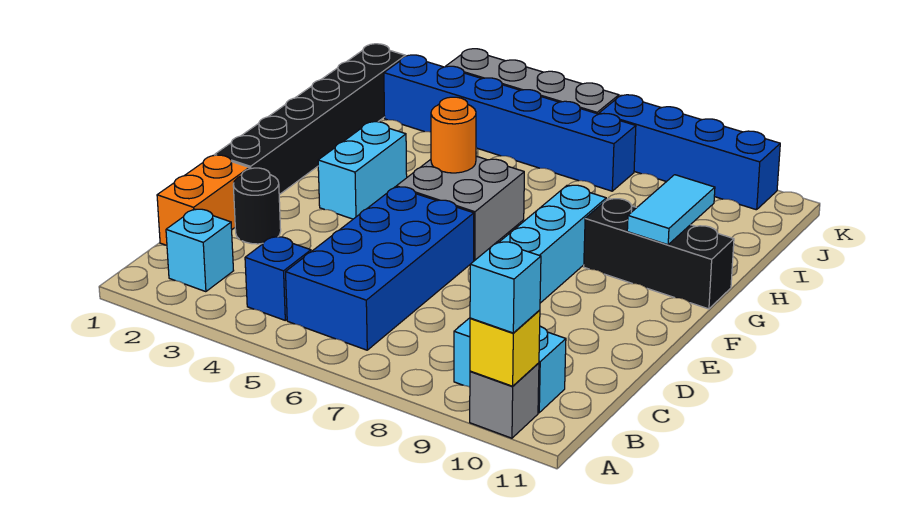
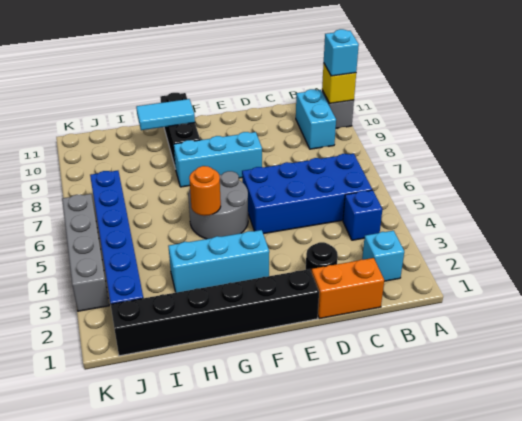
cyan brick F3:G3 level 1 -> cyan brick F3:H3 level 1
grey brick F5:G6 level 1 -> grey round brick F5:G6 level 1
blue brick K7:K10 level 1 -> none

